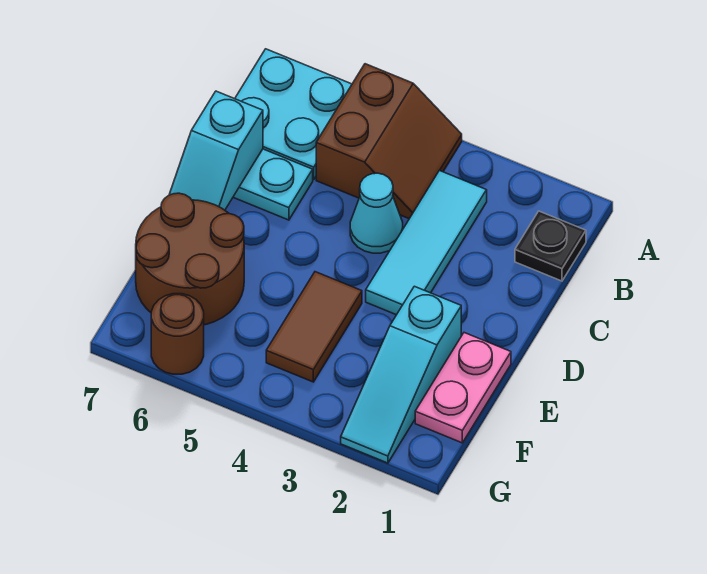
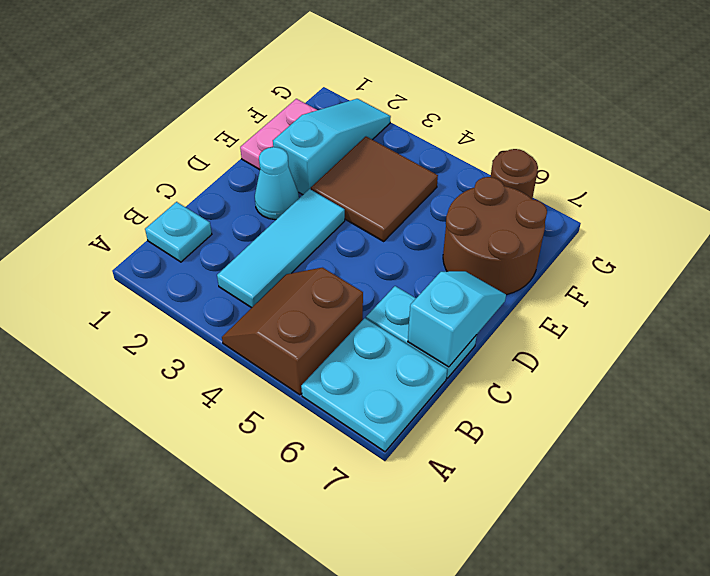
black plate B1 level 1 -> cyan plate B1 level 1
cyan cone C4 level 1 -> cyan cone D2 level 1
brown tile E4:F4 level 1 -> brown tile E3:F4 level 1

